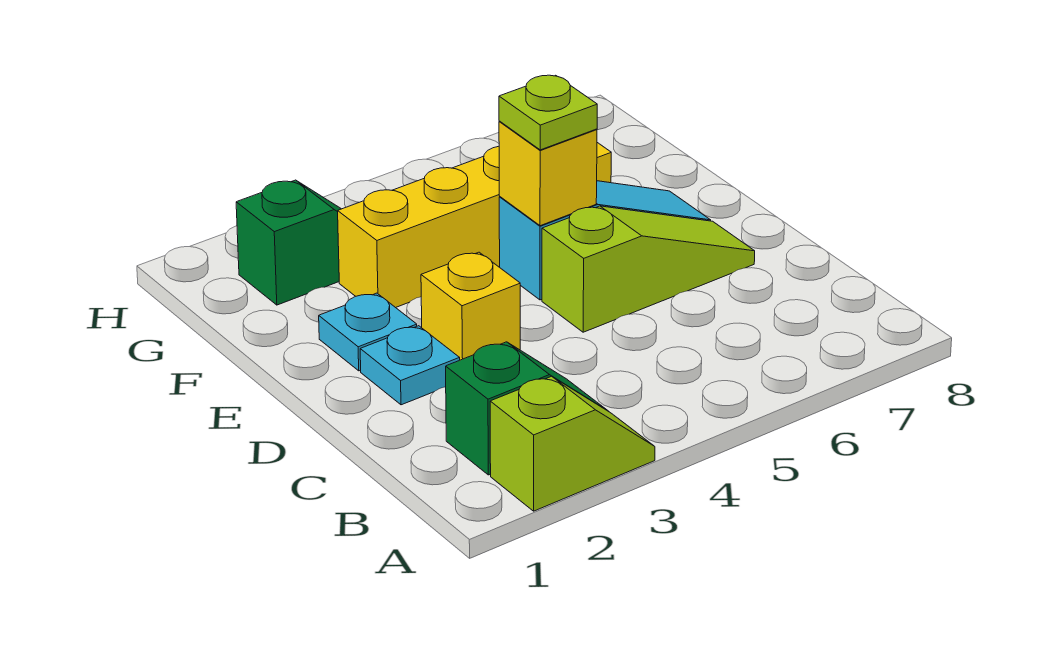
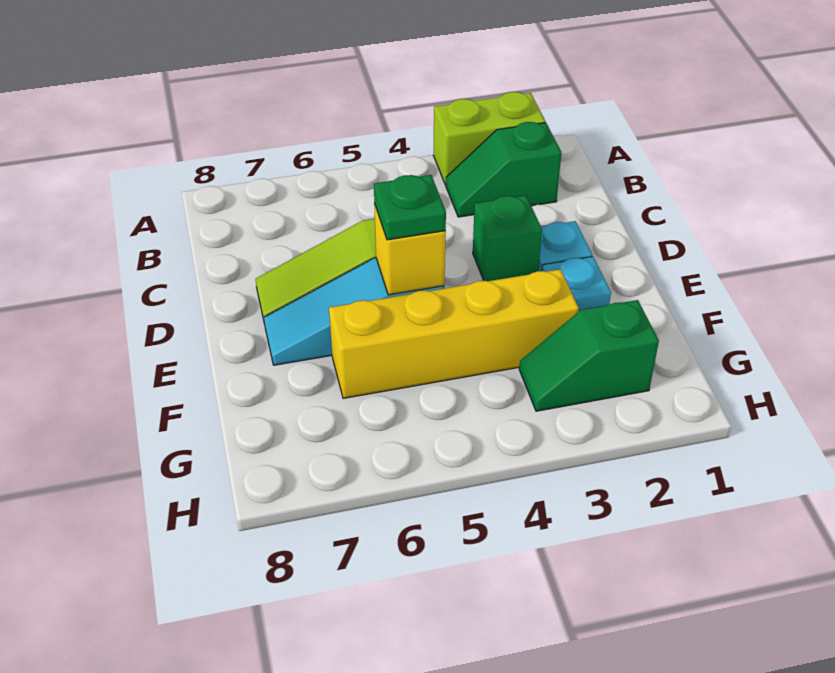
lime slope A2:A3 level 1 top 2 -> lime brick A2:A3 level 1
yellow brick D3 level 1 -> green brick D3 level 1
lime plate E5 level 3 -> green plate E5 level 3

